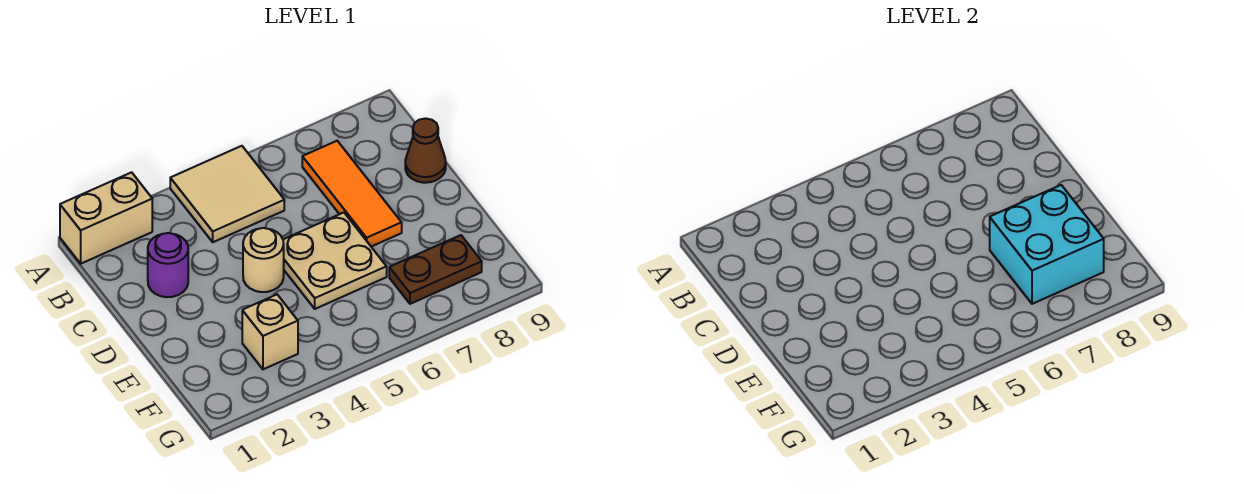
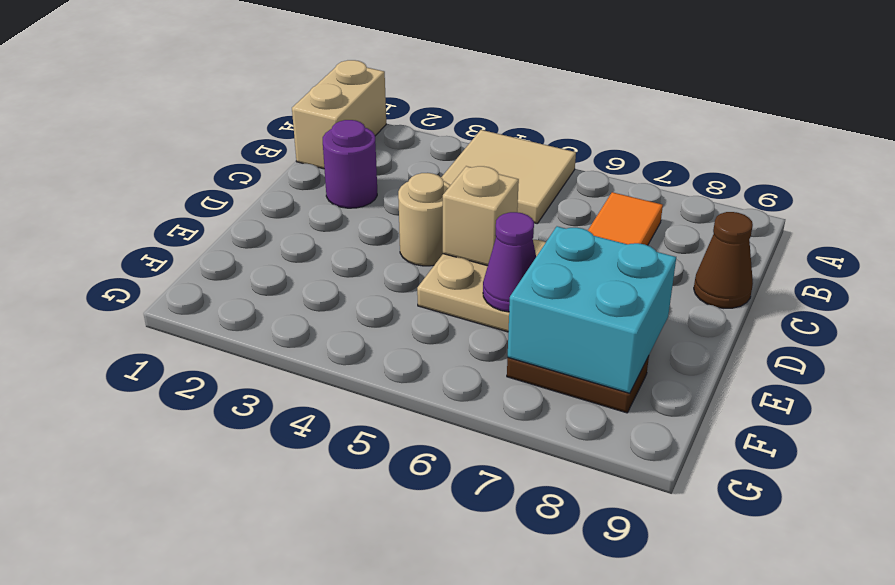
tan brick A1:A2 level 1 -> tan brick A1:B1 level 1
none -> purple cone E6 level 2
tan brick F3 level 1 -> tan brick D5 level 2

